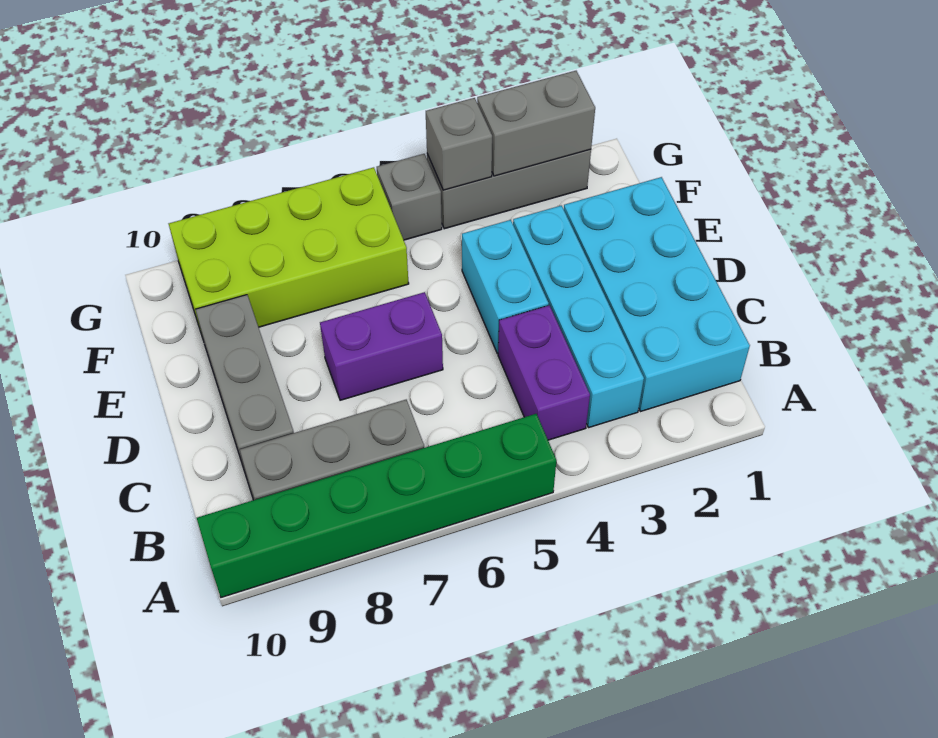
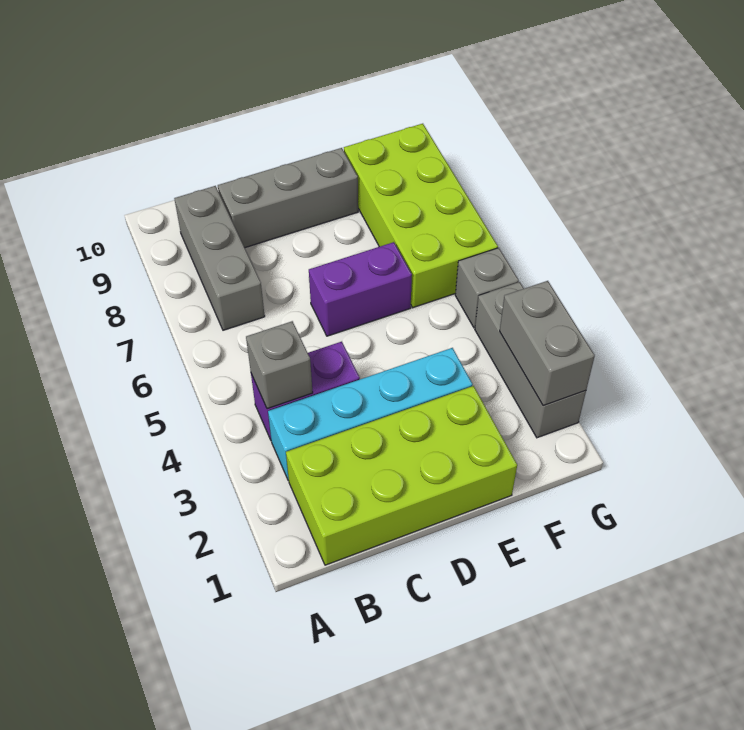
green brick A5:A10 level 1 -> none
cyan brick B1:E2 level 1 -> lime brick B1:E2 level 1
cyan brick D4:E4 level 1 -> none
purple brick D6:D7 level 1 -> purple brick D6:E6 level 1
grey brick G4 level 2 -> grey brick B4 level 2

